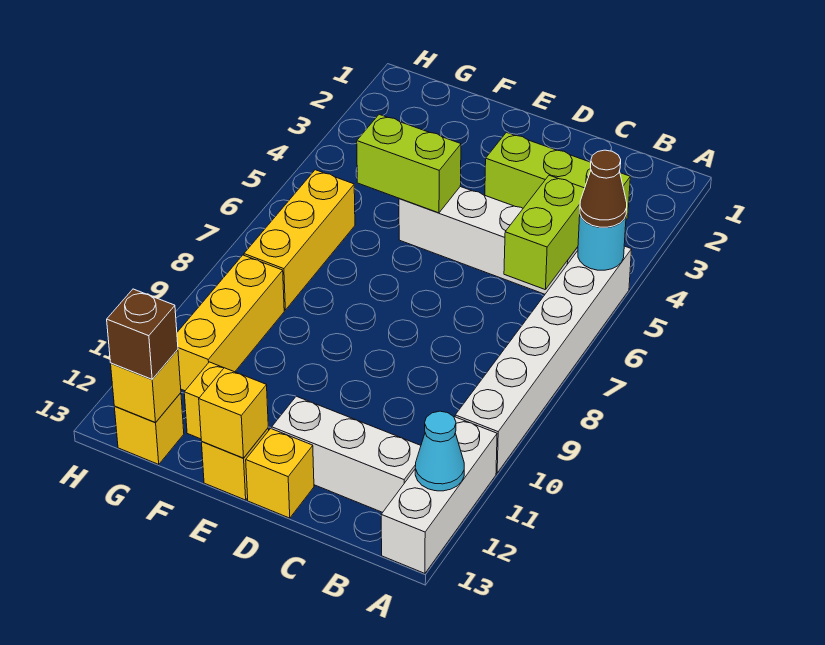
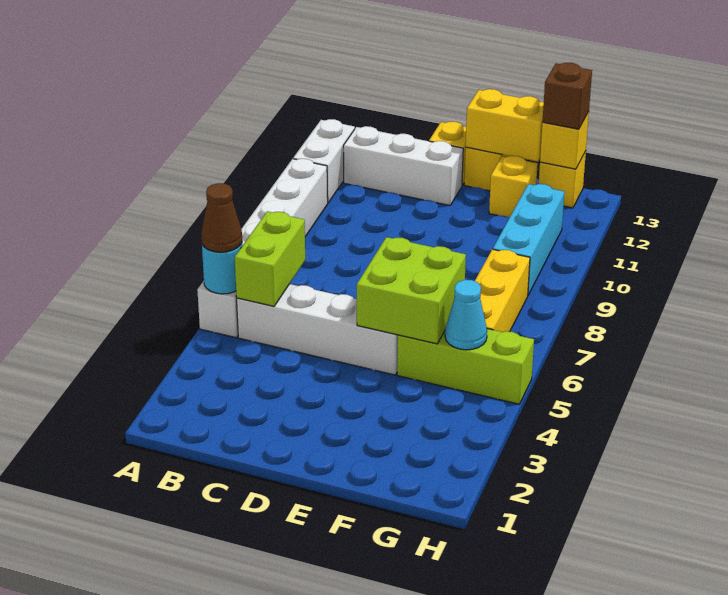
white brick A11:A13 level 1 -> white brick A11:A12 level 1
cyan cone A12 level 2 -> cyan cone G5 level 2
lime brick B3:D3 level 1 -> lime brick F5:H5 level 1
lime brick E5:F5 level 2 -> lime brick E5:F6 level 2
yellow brick E13 level 2 -> yellow brick E13:F13 level 2
yellow brick G9:G11 level 1 -> cyan brick G9:G11 level 1

